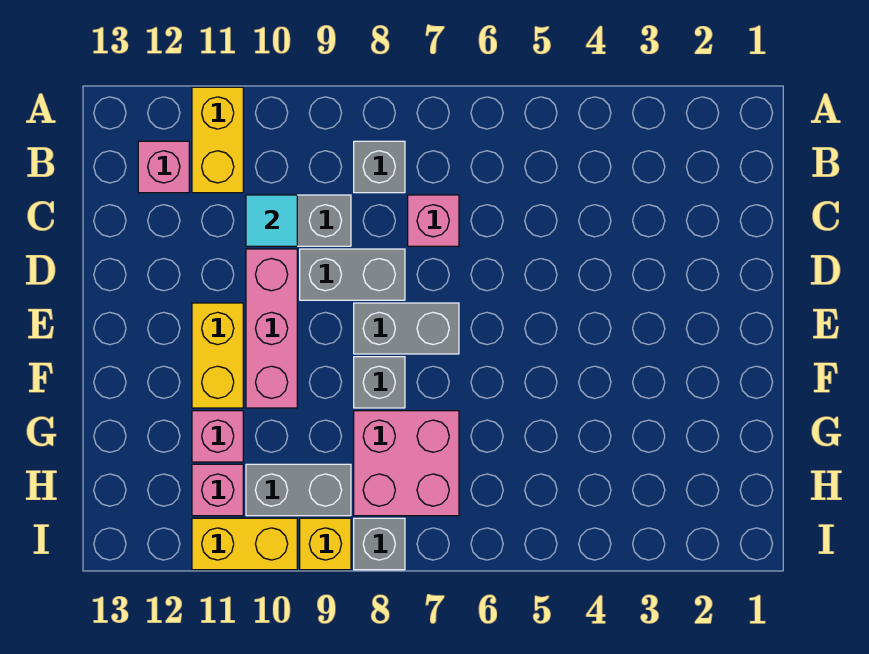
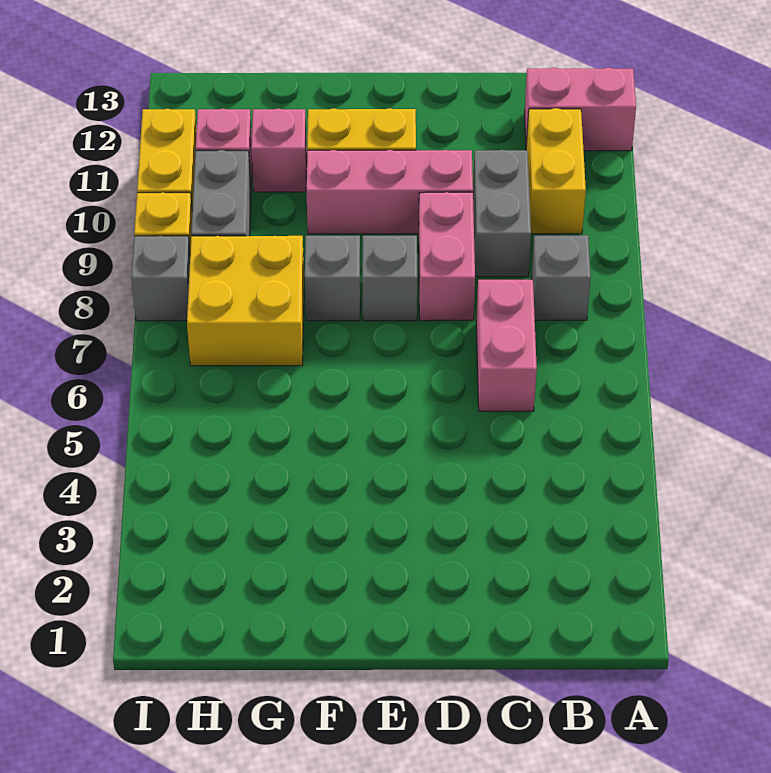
yellow brick A11:B11 level 1 -> yellow brick B10:B11 level 1
pink brick B12 level 1 -> pink brick A12:B12 level 1
pink brick C7 level 1 -> pink brick C6:C7 level 1
cyan tile C10 level 2 -> none
grey brick D8:D9 level 1 -> pink brick D8:D9 level 1
grey brick E7:E8 level 1 -> grey brick E8 level 1
pink brick G7:H8 level 1 -> yellow brick G7:H8 level 1

